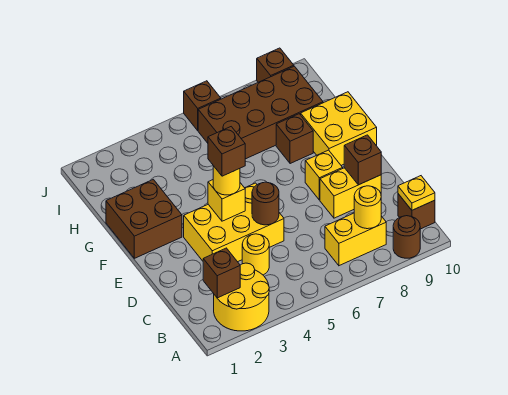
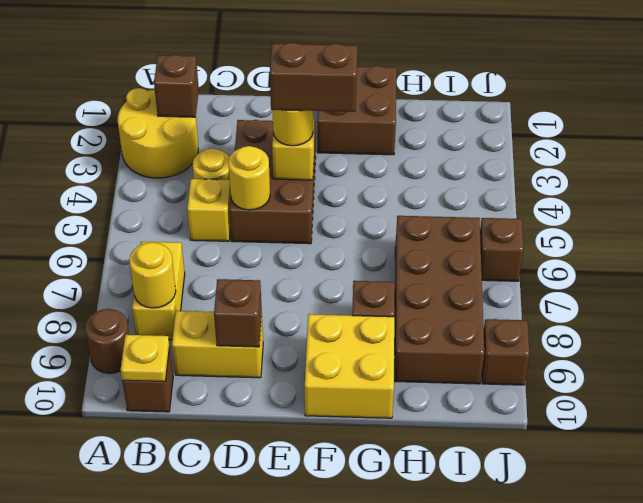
yellow brick D3:E5 level 1 -> brown brick D3:E5 level 1
brown round brick D5 level 2 -> yellow round brick D5 level 2
yellow brick D8:D9 level 1 -> yellow brick C9:D9 level 1
brown brick E4 level 4 -> brown brick E4:F4 level 4
yellow brick E8 level 1 -> yellow brick C5 level 1

